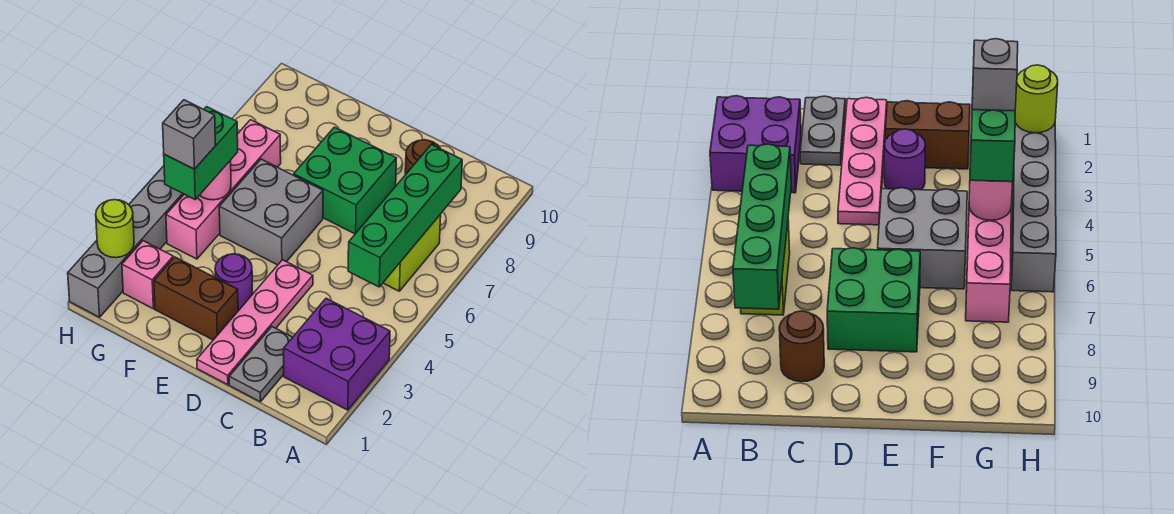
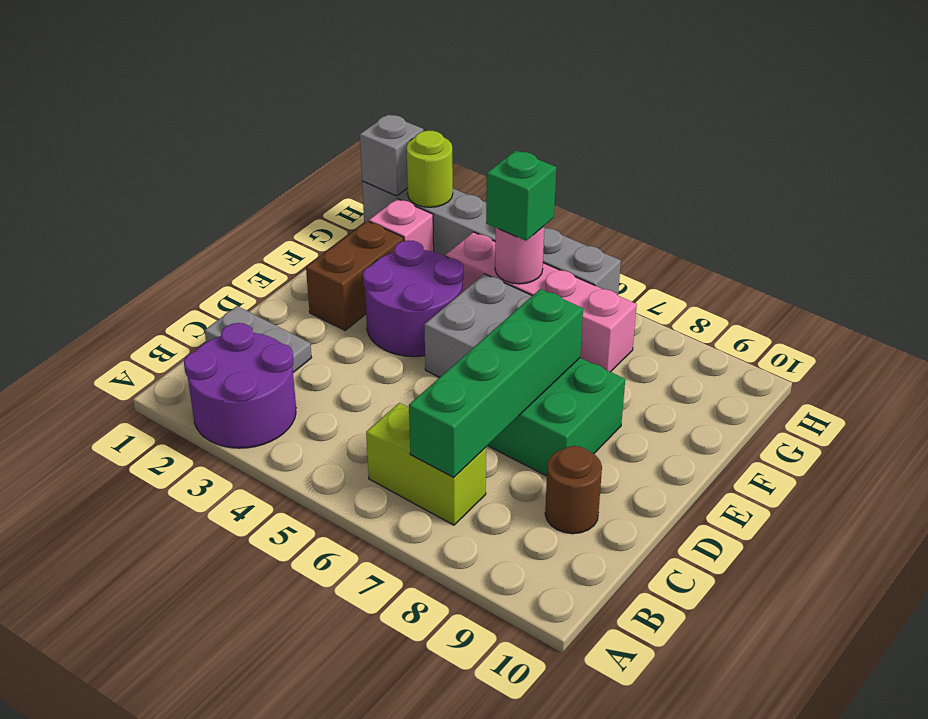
purple brick A2:B3 level 1 -> purple round brick A2:B3 level 1
green brick B5:B8 level 2 -> green brick B7:E7 level 2
pink plate D1:D4 level 1 -> none
purple round brick E3 level 1 -> purple round brick E3:F4 level 1
green brick G4:G5 level 3 -> green brick G5 level 3
grey brick G4 level 4 -> grey brick H1 level 2

